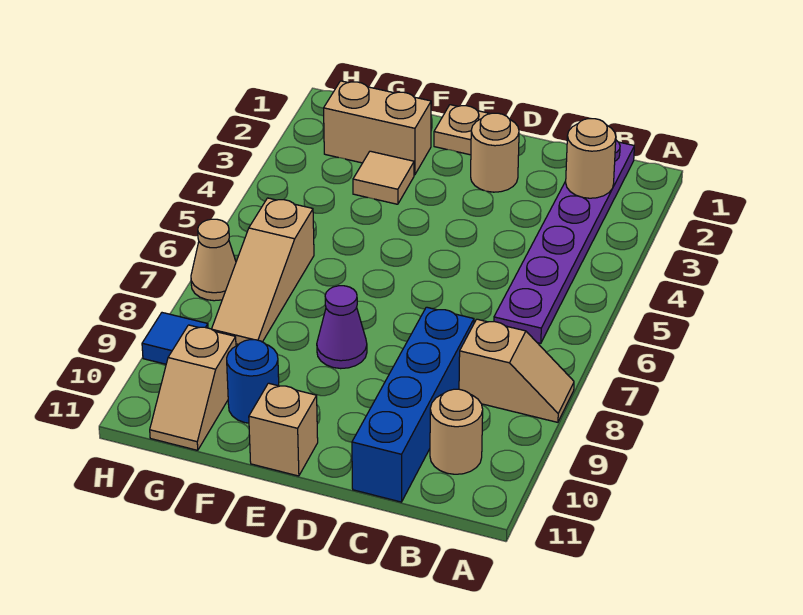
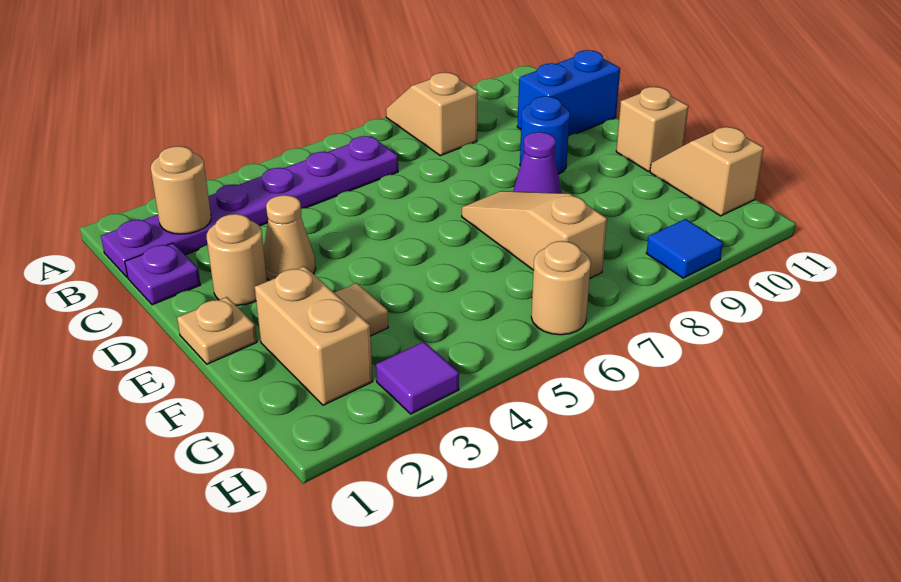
tan round brick B10 level 1 -> tan round brick H6 level 1
none -> purple plate C1 level 1
blue brick C8:C11 level 1 -> blue brick C10:C11 level 1
blue round brick F10 level 1 -> blue round brick D9 level 1
tan slope G6:G8 level 1 top 6 -> tan slope E7:G7 level 1 top G
tan slope G10:G11 level 1 top 10 -> tan slope F11:G11 level 1 top G
none -> purple tile H3 level 1
tan cone H7 level 1 -> tan cone D3 level 1

